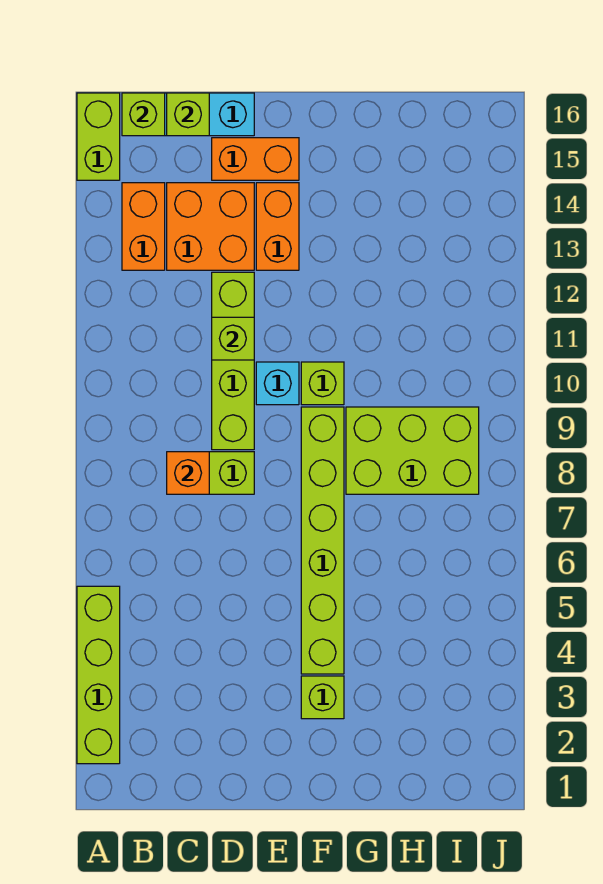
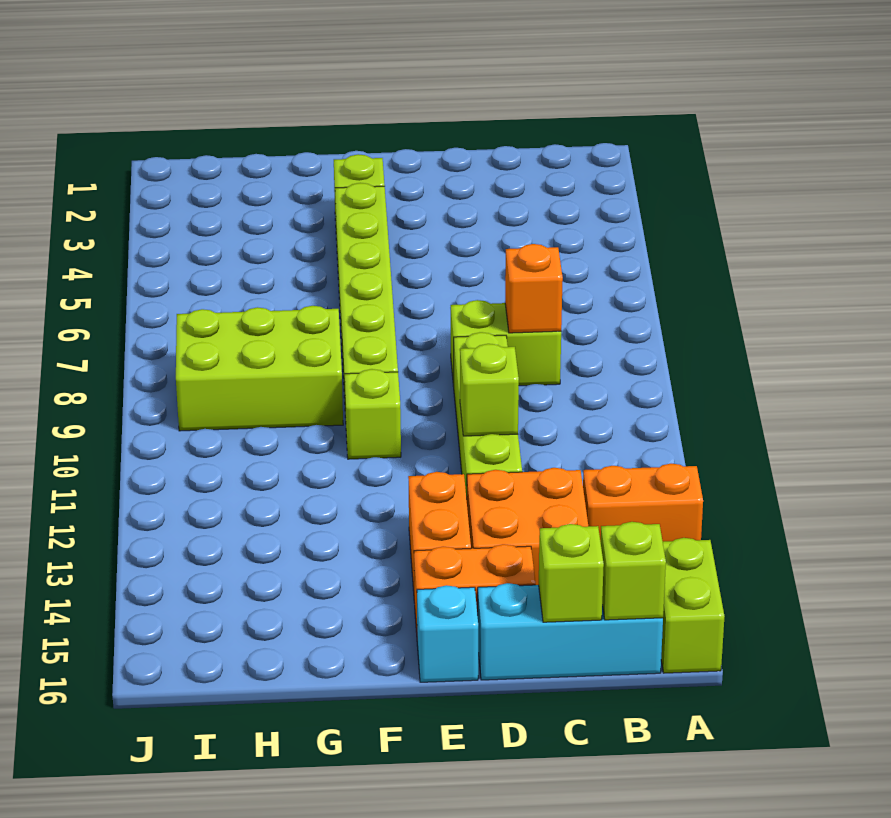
lime brick A2:A5 level 1 -> none
orange brick B13:B14 level 1 -> orange brick A13:B13 level 1
cyan brick E10 level 1 -> cyan brick E16 level 1

